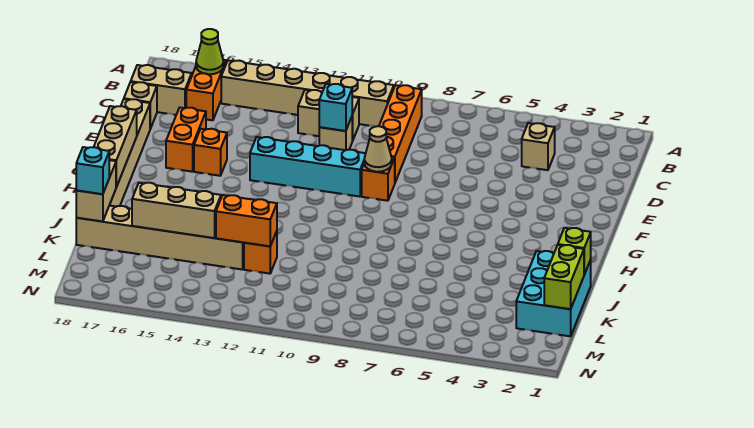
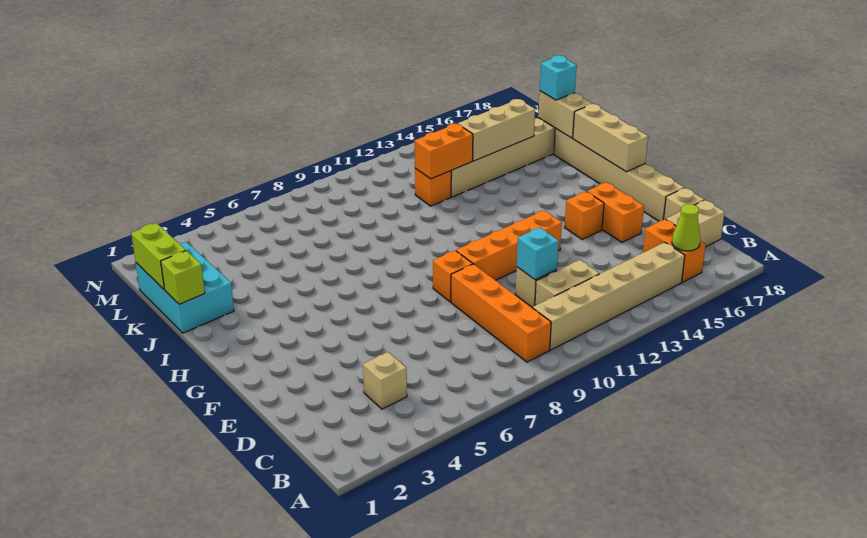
tan cone F9 level 2 -> none
cyan brick F10:F13 level 1 -> orange brick F10:F13 level 1

